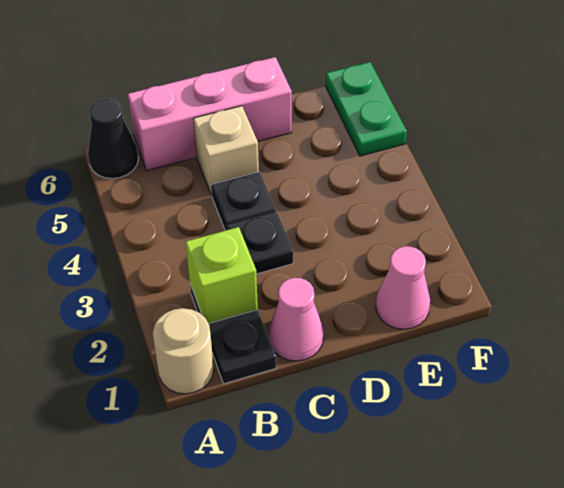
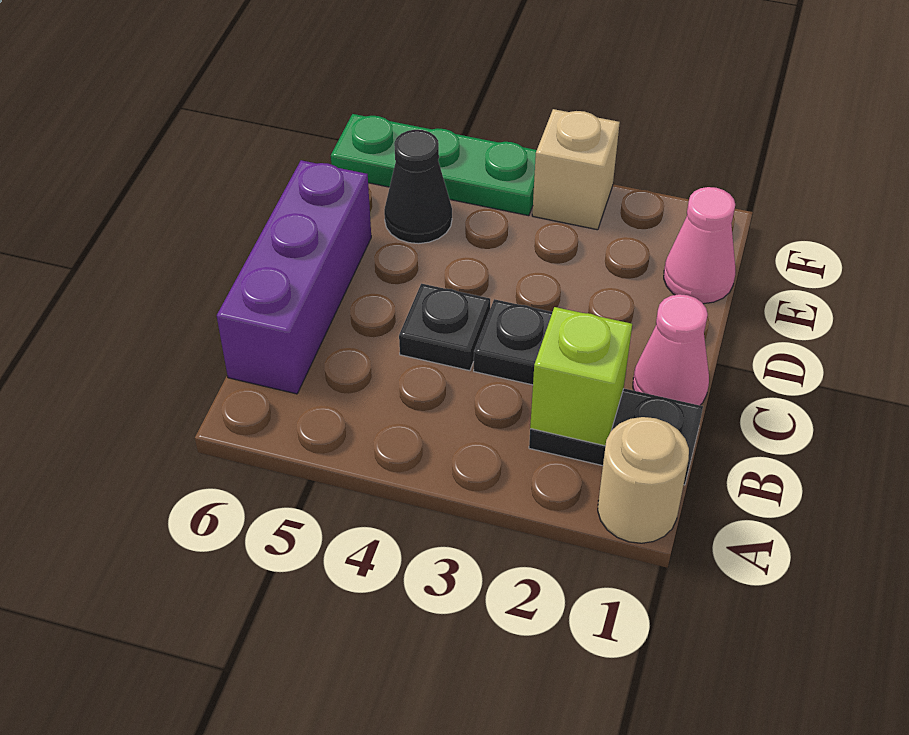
black cone A6 level 1 -> black cone E5 level 1
pink brick B6:D6 level 1 -> purple brick B6:D6 level 1
tan brick C5 level 1 -> tan brick F3 level 1
green plate F5:F6 level 1 -> green plate F4:F6 level 1

